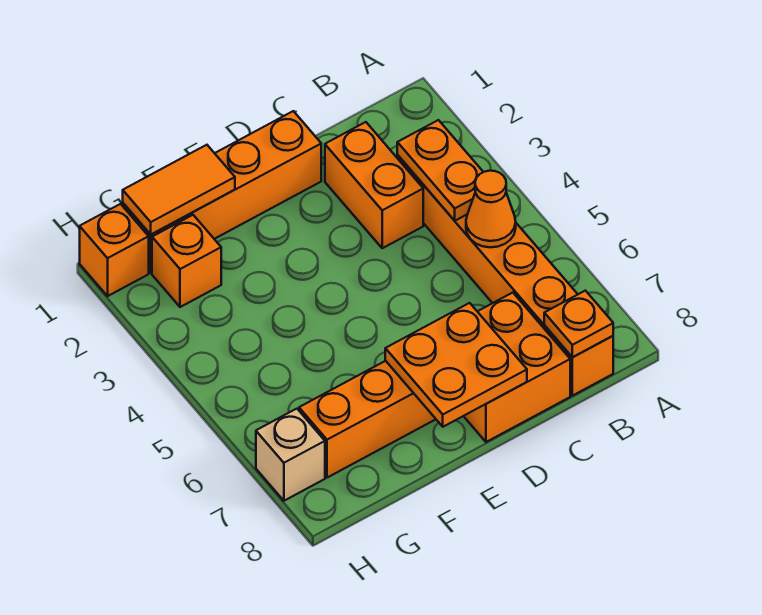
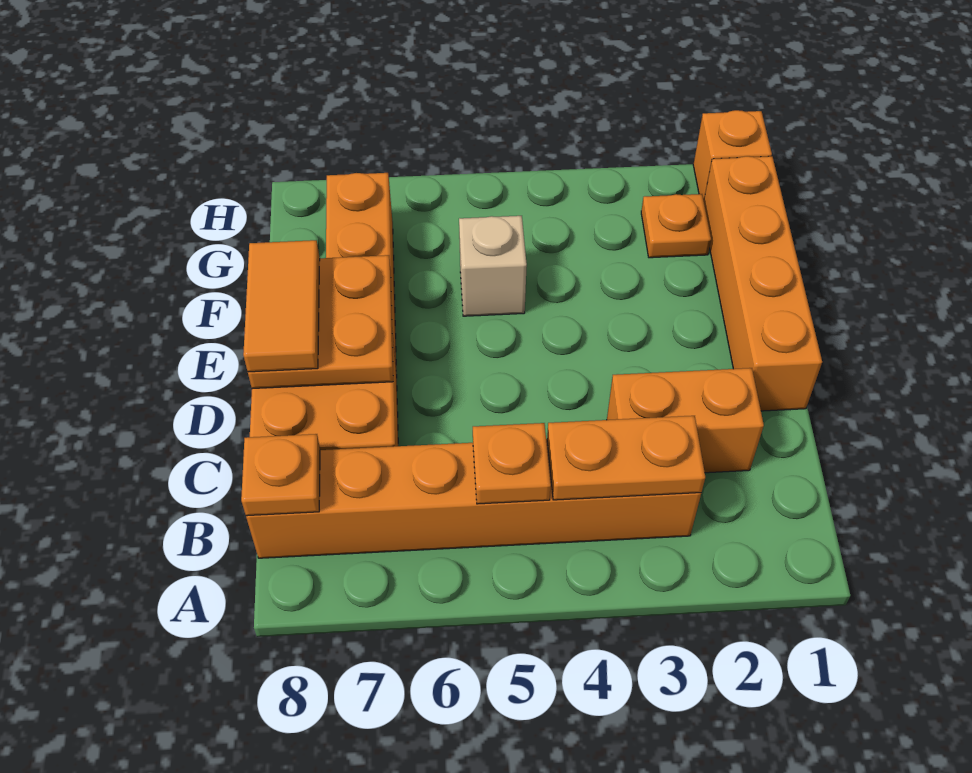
orange cone B5 level 2 -> orange plate B5 level 2
orange tile F1:G1 level 2 -> orange tile D8:E8 level 3
orange brick G2 level 1 -> orange plate G2 level 1
tan brick H7 level 1 -> tan brick F5 level 1

